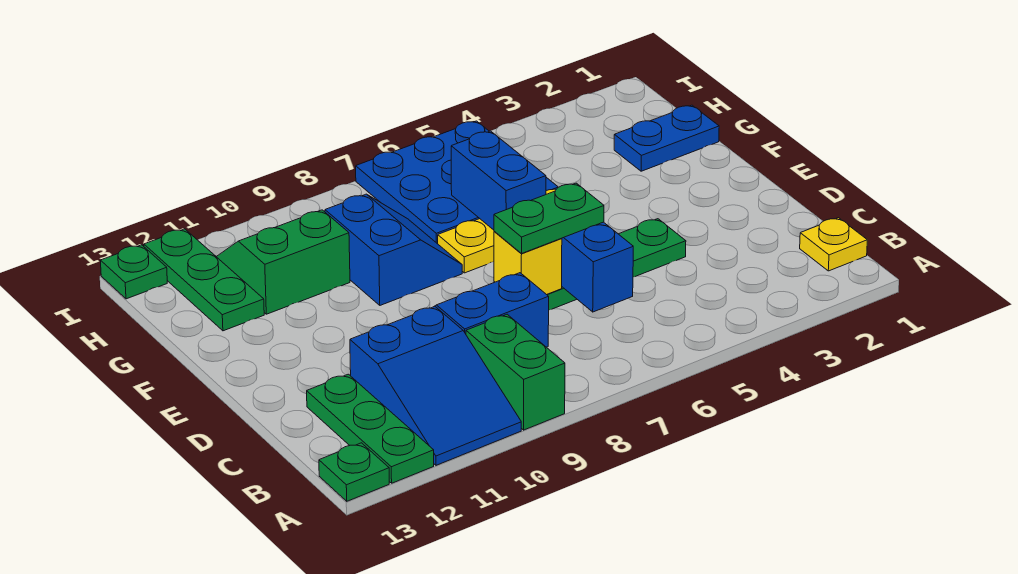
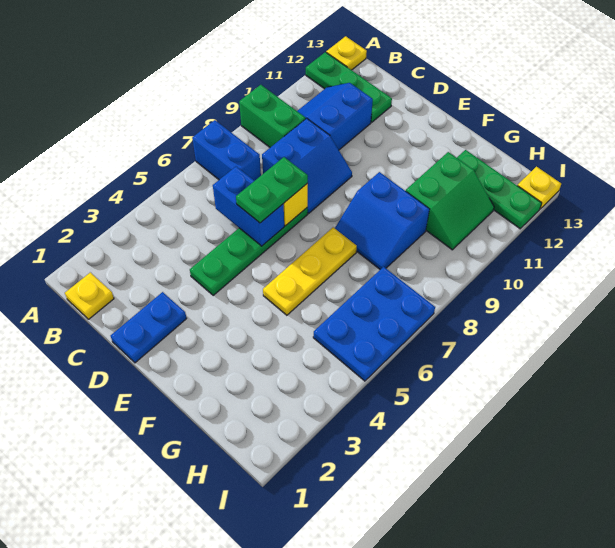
blue slope A10:C11 level 1 top C -> blue slope B10:C11 level 1 top C
green plate A13 level 1 -> yellow plate A13 level 1
blue brick F6:G6 level 2 -> blue brick A7:B7 level 1
blue plate G1:G2 level 1 -> blue plate D1:D2 level 1
blue plate G5:I7 level 1 -> blue plate H5:I7 level 1
green plate I13 level 1 -> yellow plate I13 level 1

